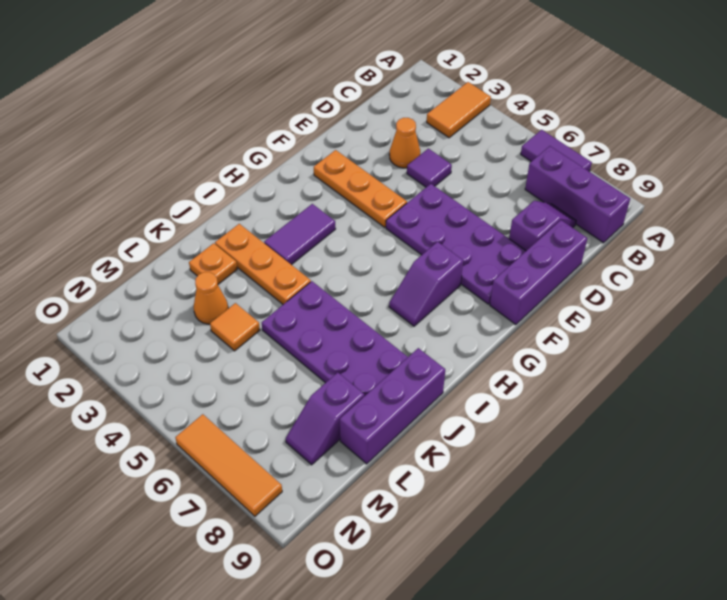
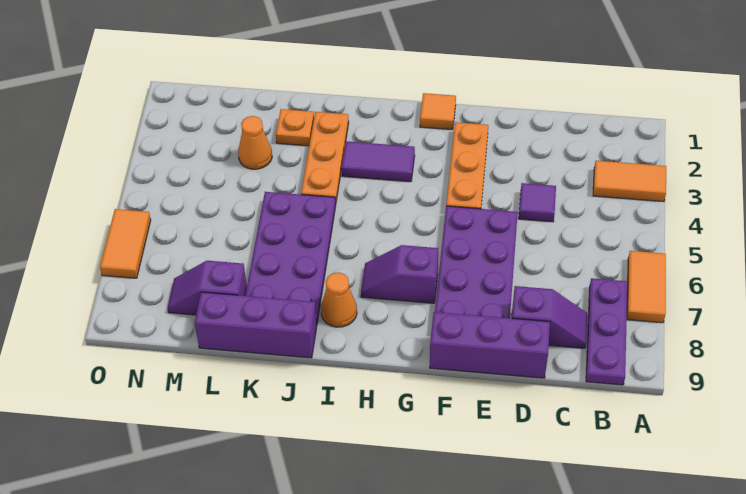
purple tile A6:A7 level 1 -> orange tile A6:A7 level 1
purple brick B7:B9 level 1 -> purple plate B7:B9 level 1
orange cone D3 level 1 -> orange cone I8 level 1
orange tile L4 level 1 -> orange tile G1 level 1
orange tile O6:O8 level 1 -> orange tile O6:O7 level 1

